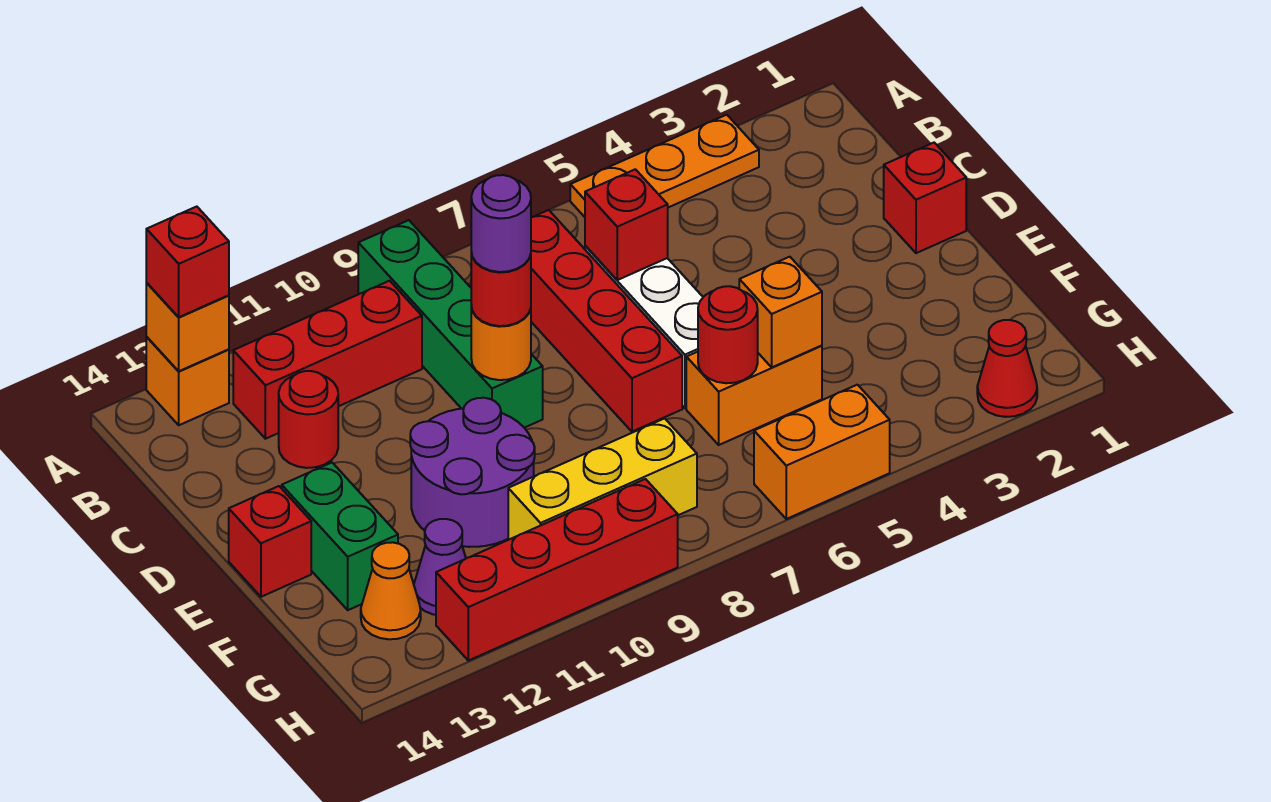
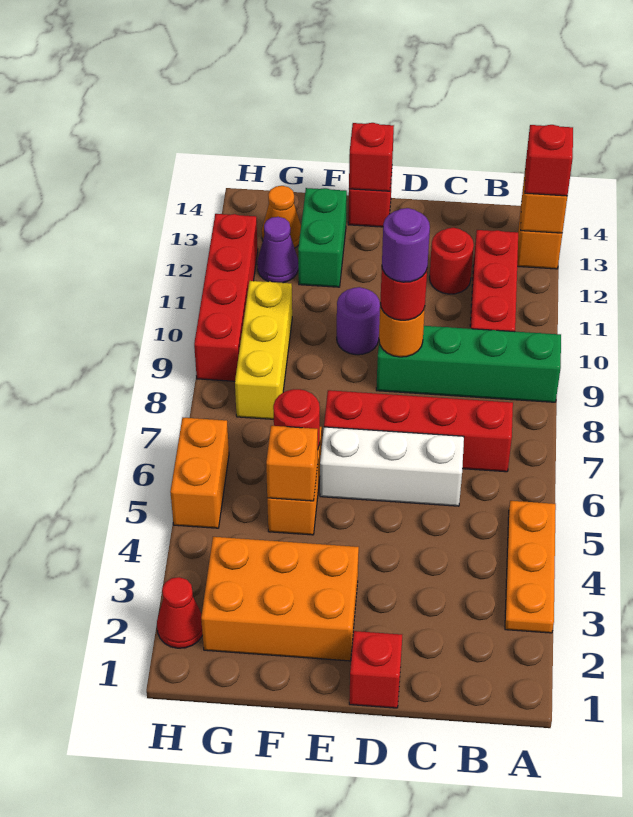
red brick C6 level 2 -> red brick E14 level 2
none -> orange brick E2:G3 level 1
purple round brick E10:F11 level 1 -> purple round brick E10 level 1
green brick E13:F13 level 1 -> green brick F12:F13 level 1

